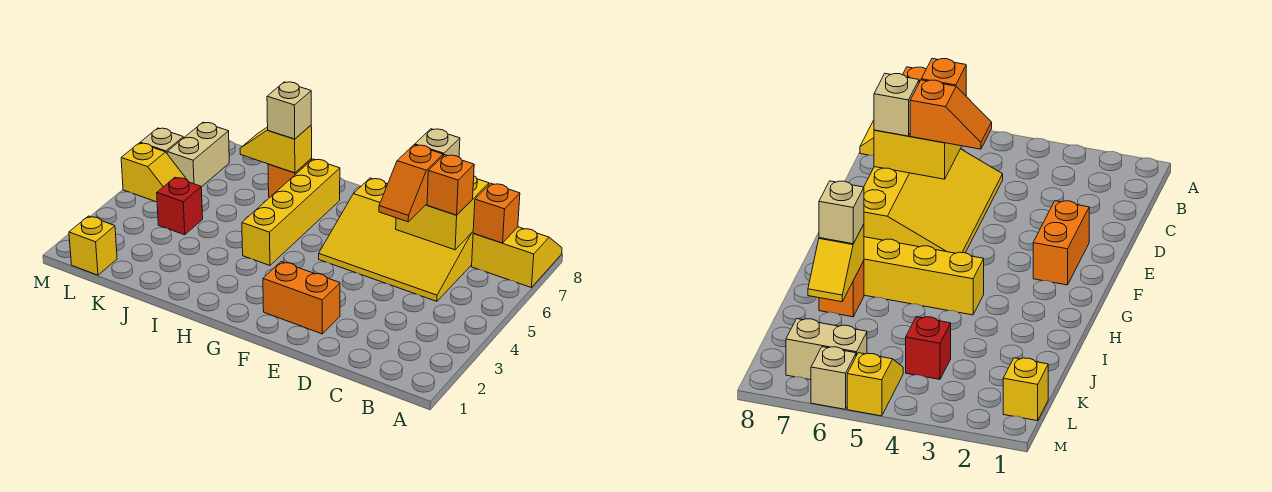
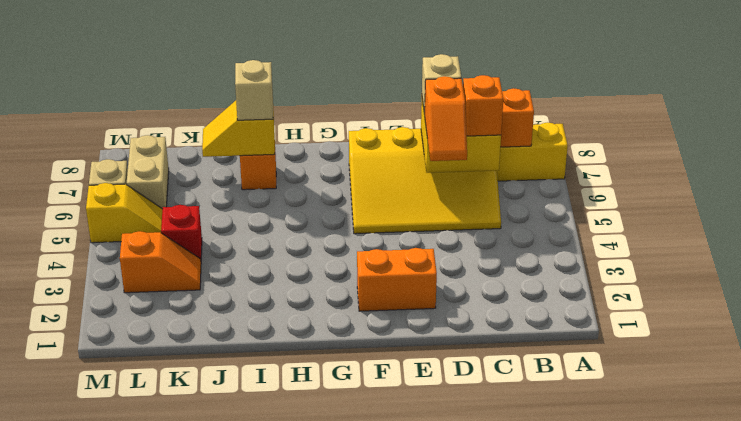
yellow brick H4:H7 level 1 -> none
none -> orange slope K3:L3 level 1 top L
yellow brick L1 level 1 -> none

